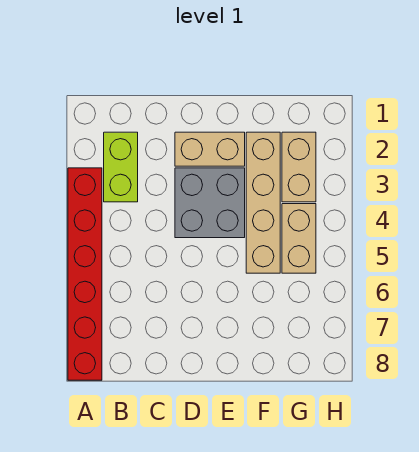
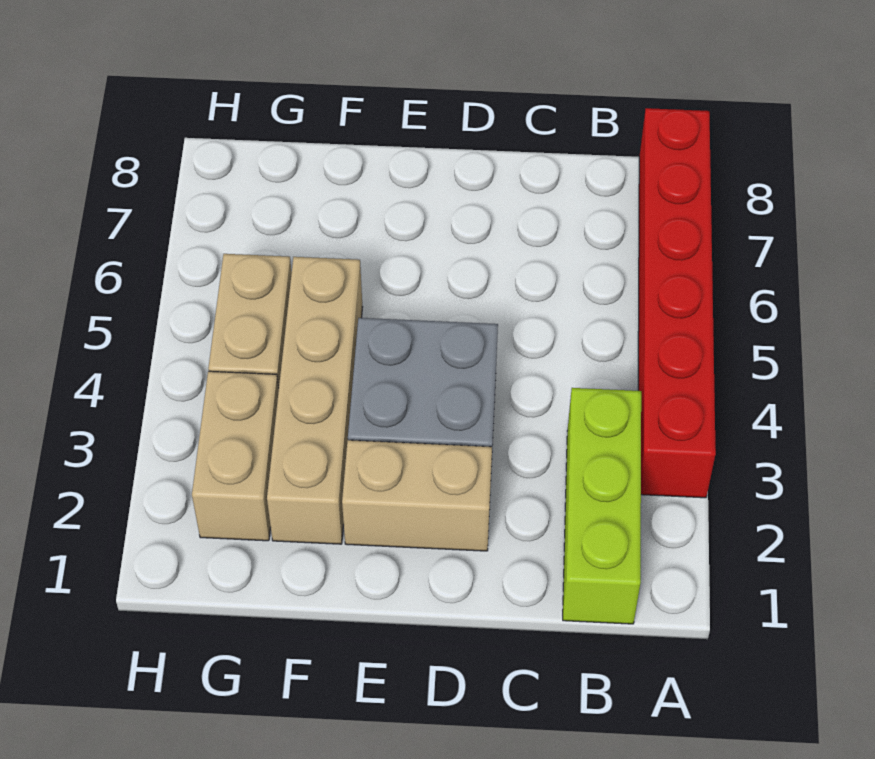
lime brick B2:B3 level 1 -> lime brick B1:B3 level 1

